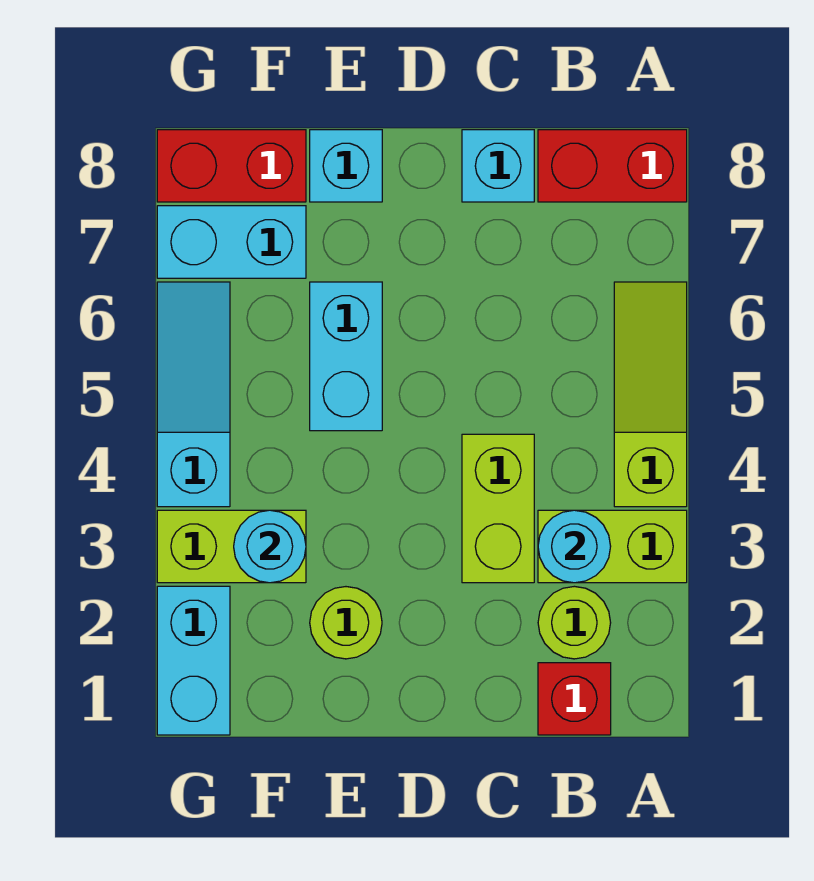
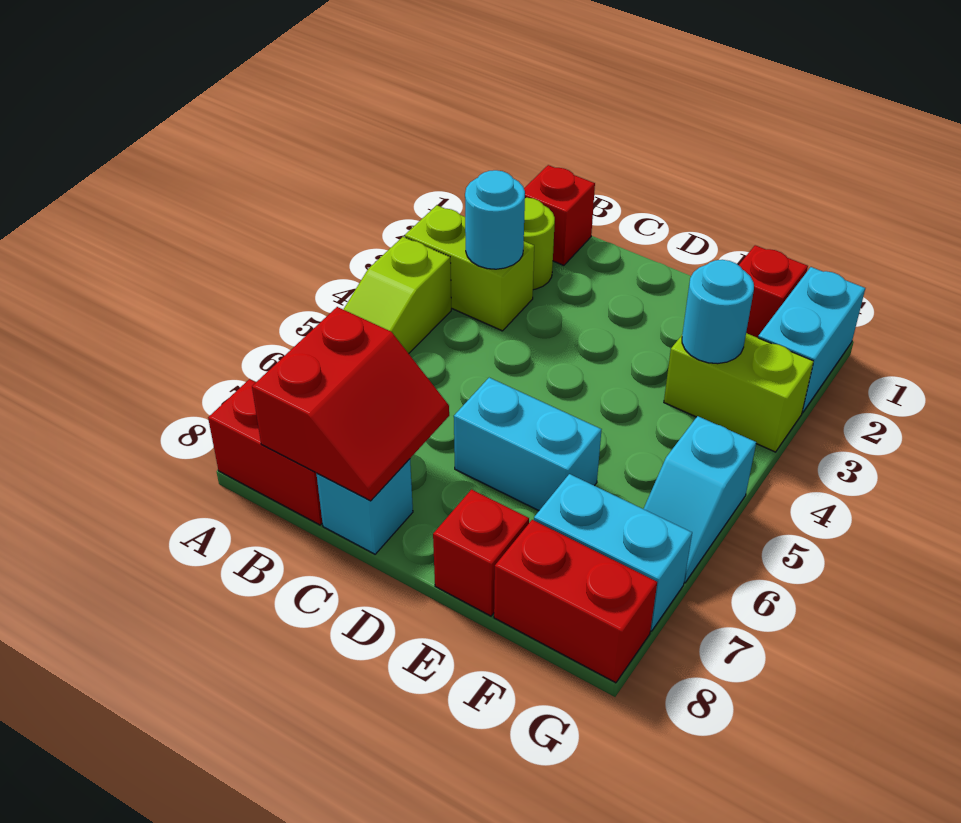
none -> red slope B7:C8 level 2 top B
lime brick C3:C4 level 1 -> none
lime round brick E2 level 1 -> none
cyan brick E5:E6 level 1 -> cyan brick D6:E6 level 1
cyan brick E8 level 1 -> red brick E8 level 1
none -> red brick F1 level 1
cyan slope G4:G6 level 1 top 4 -> cyan slope G5:G6 level 1 top 5

